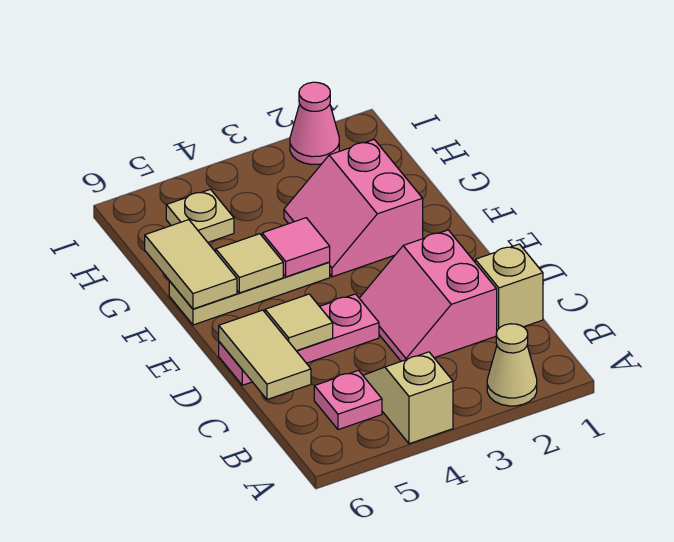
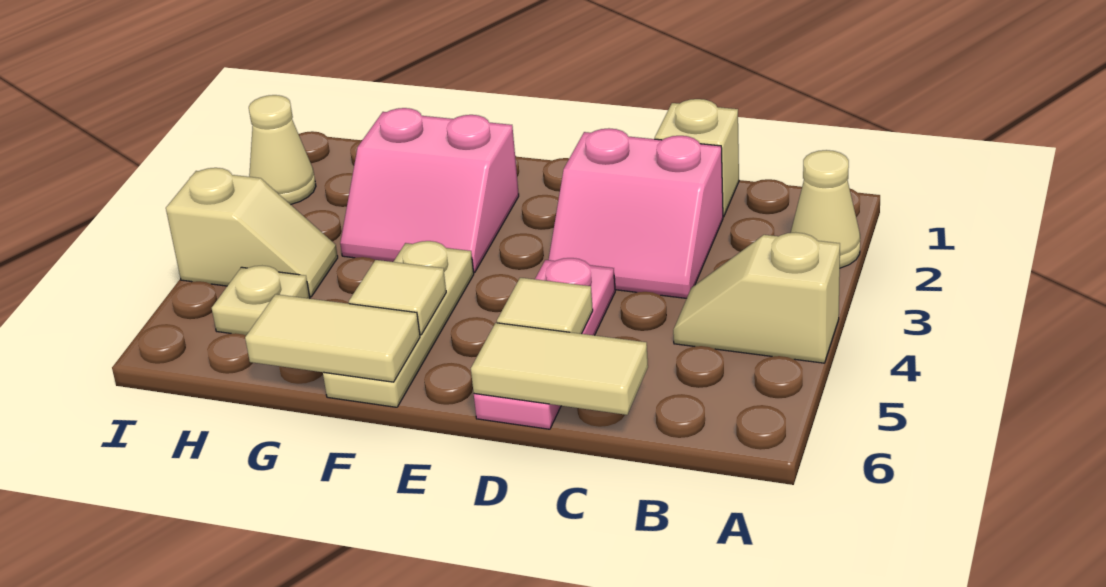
pink plate B5 level 1 -> none
pink tile F4 level 2 -> none
none -> tan slope H4:I4 level 1 top I
pink cone I2 level 1 -> tan cone I2 level 1

